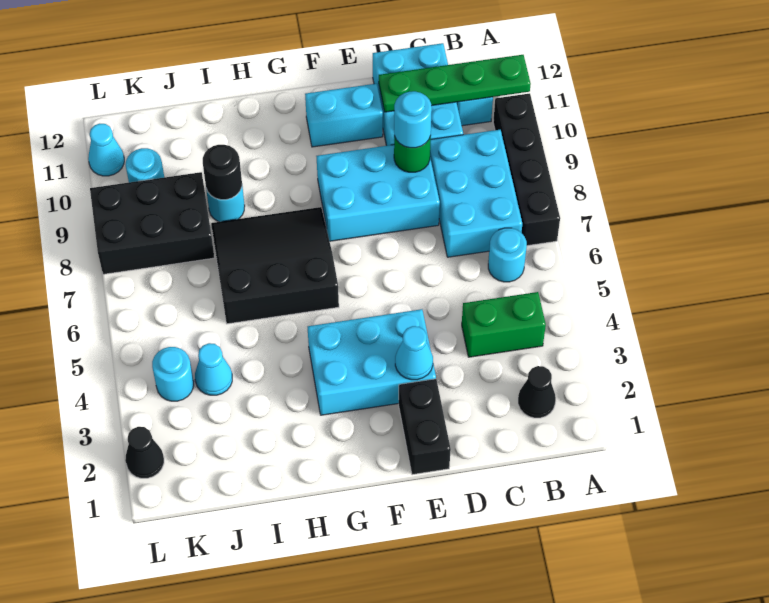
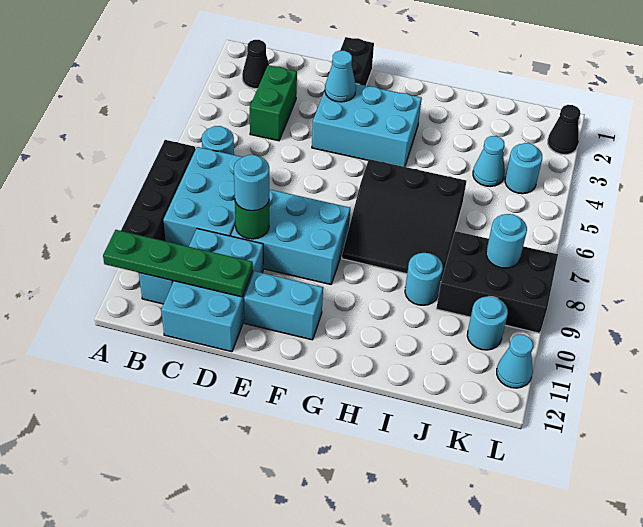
green brick B4:C4 level 1 -> green brick C3:C4 level 1
black round brick I9 level 2 -> none
none -> cyan round brick K8 level 2

